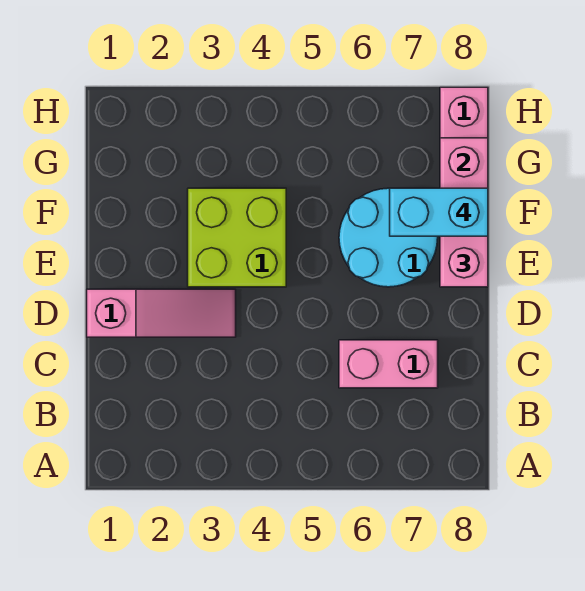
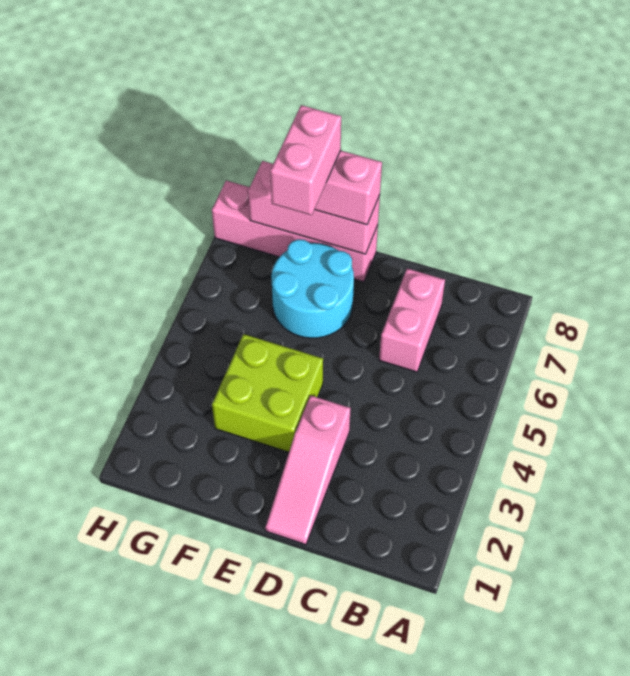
pink slope D1:D3 level 1 top 1 -> pink slope D1:D3 level 1 top 3
cyan brick F7:F8 level 4 -> pink brick F7:F8 level 4

